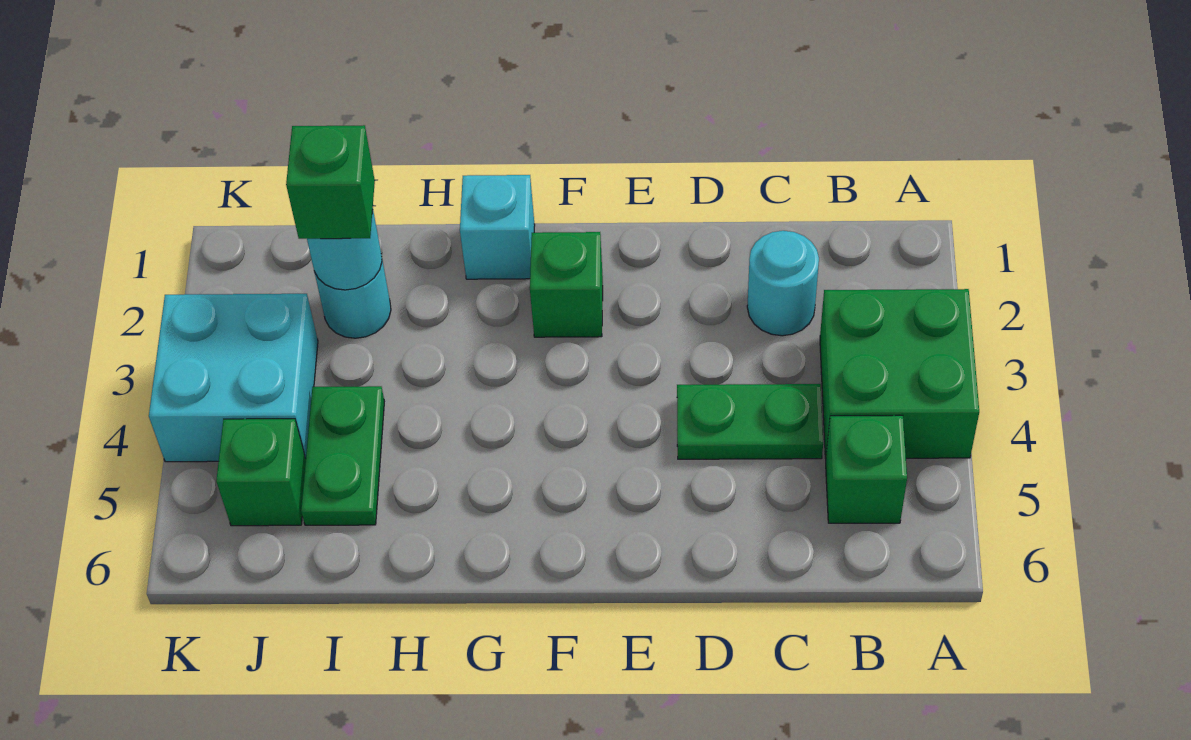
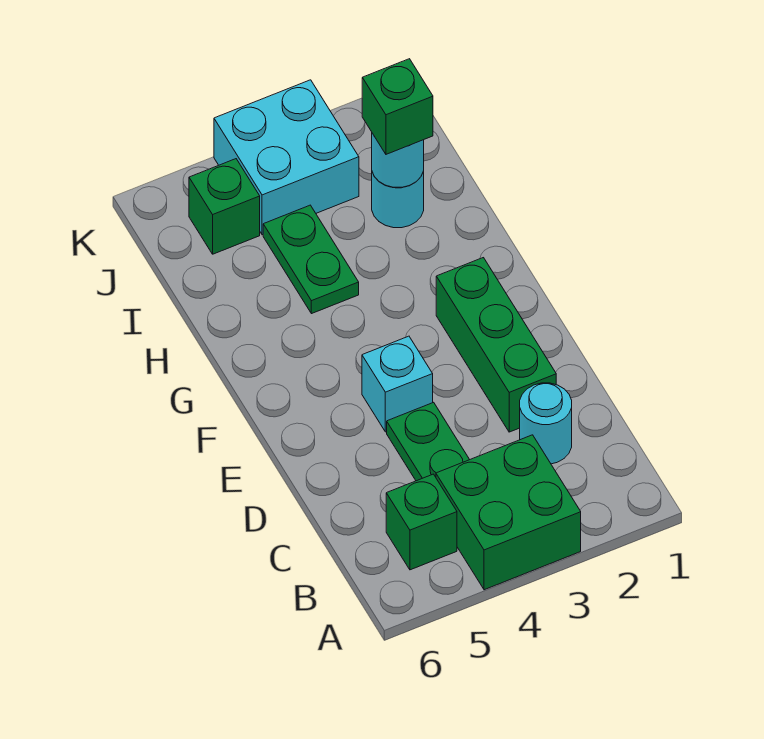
green brick F2 level 1 -> green brick D2:F2 level 1
cyan brick G1 level 1 -> cyan brick E4 level 1
green plate I4:I5 level 1 -> green plate H4:I4 level 1

